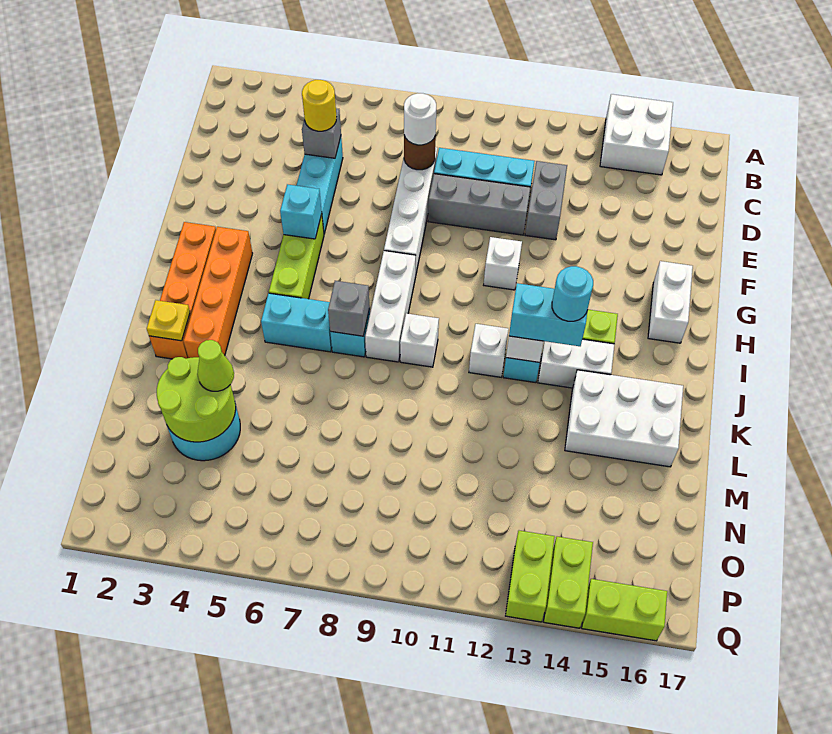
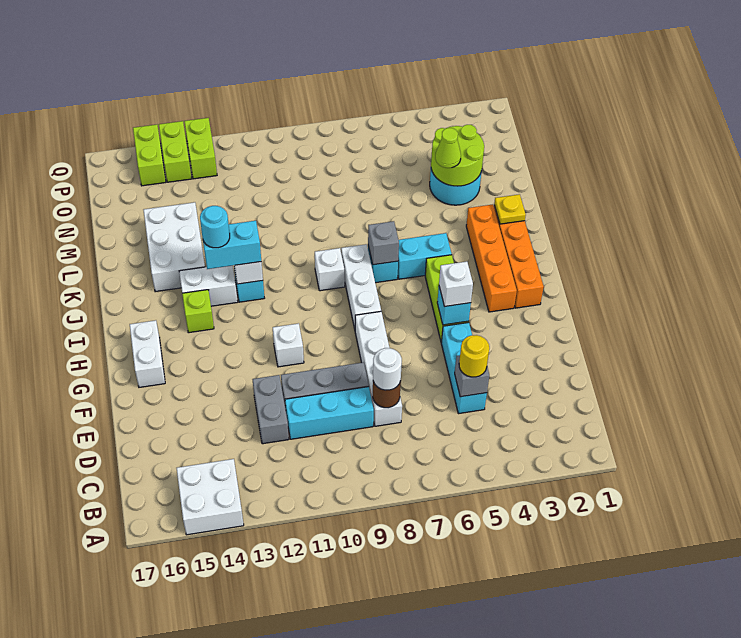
white brick J11 level 1 -> white brick G5 level 3
white brick K14:L16 level 1 -> white brick K14:M15 level 1
lime brick Q15:Q16 level 1 -> lime brick P15:Q15 level 1

